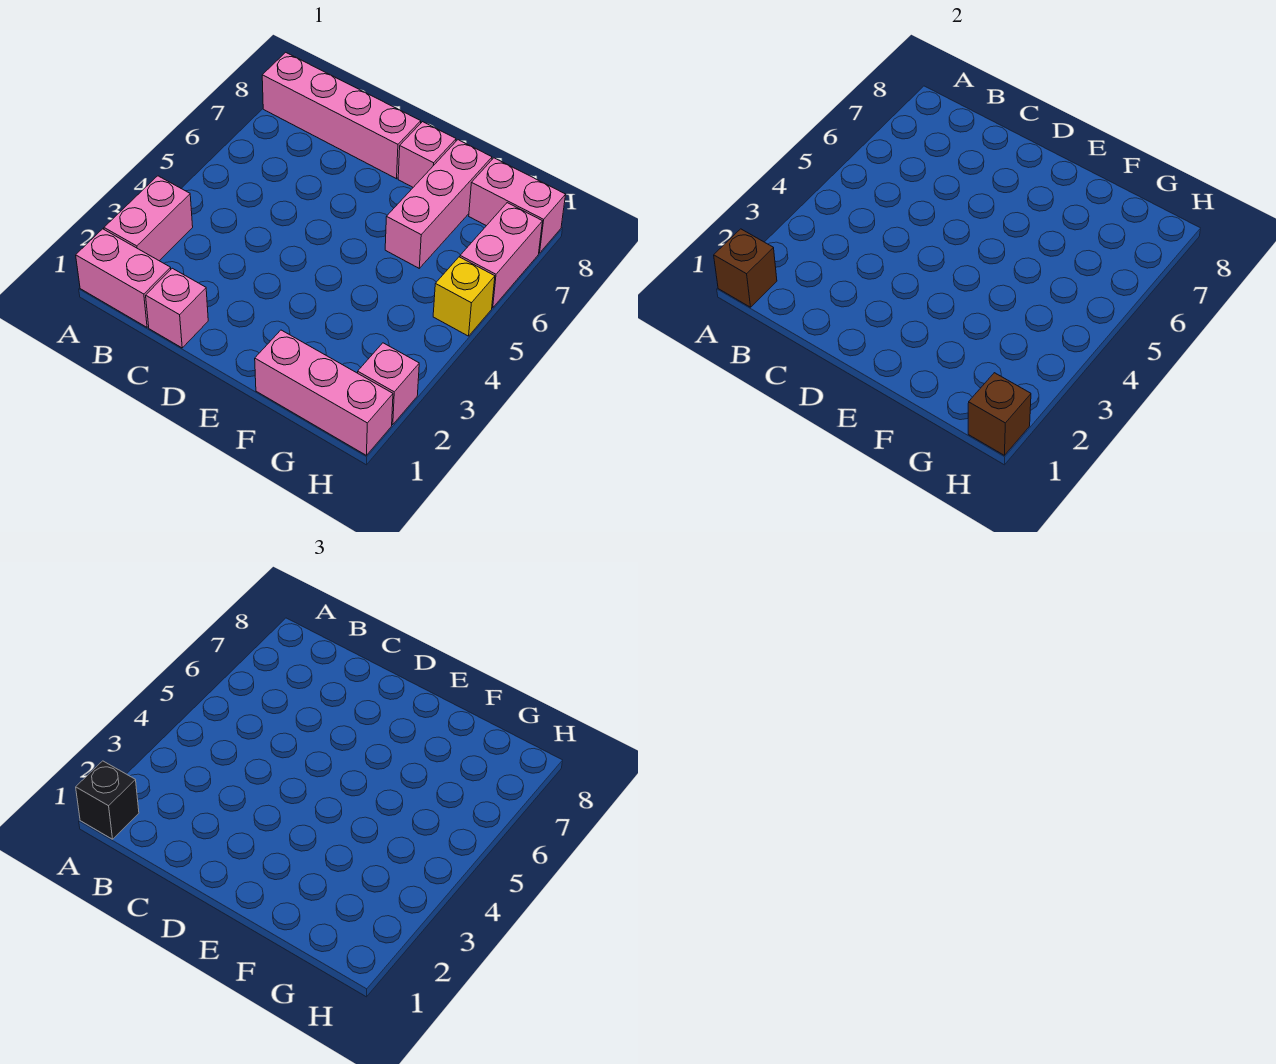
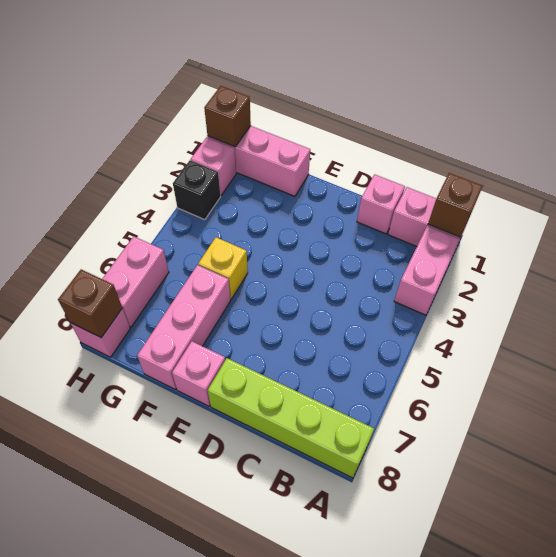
black brick A1 level 3 -> black brick H3 level 1
pink brick A8:D8 level 1 -> lime brick A8:D8 level 1
pink brick G8:H8 level 1 -> pink brick H8 level 1
yellow brick H5 level 1 -> yellow brick F5 level 1
none -> brown brick H8 level 2

